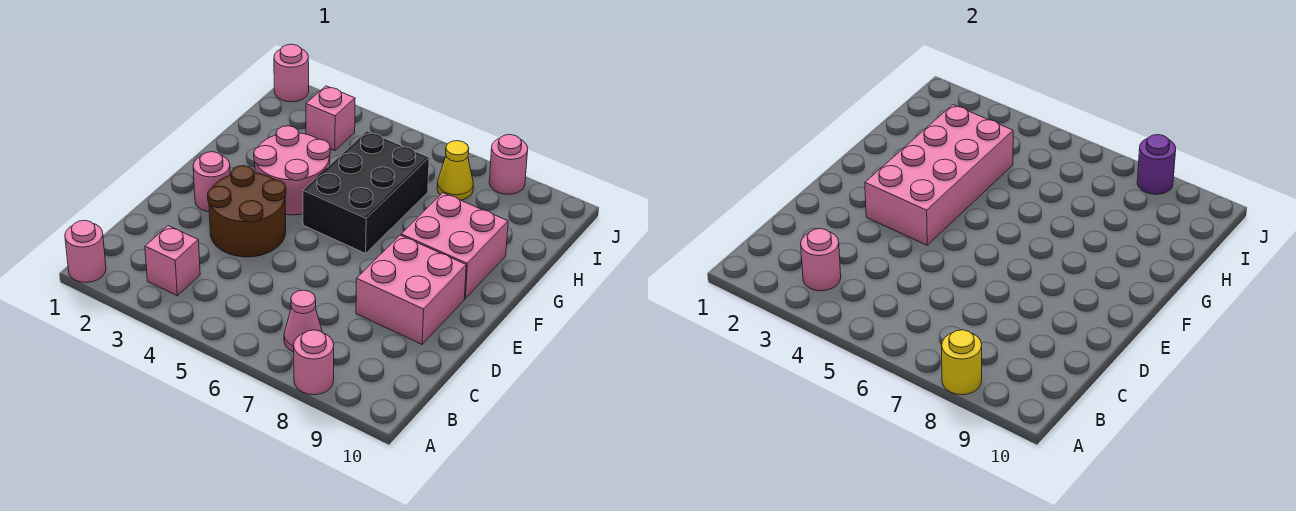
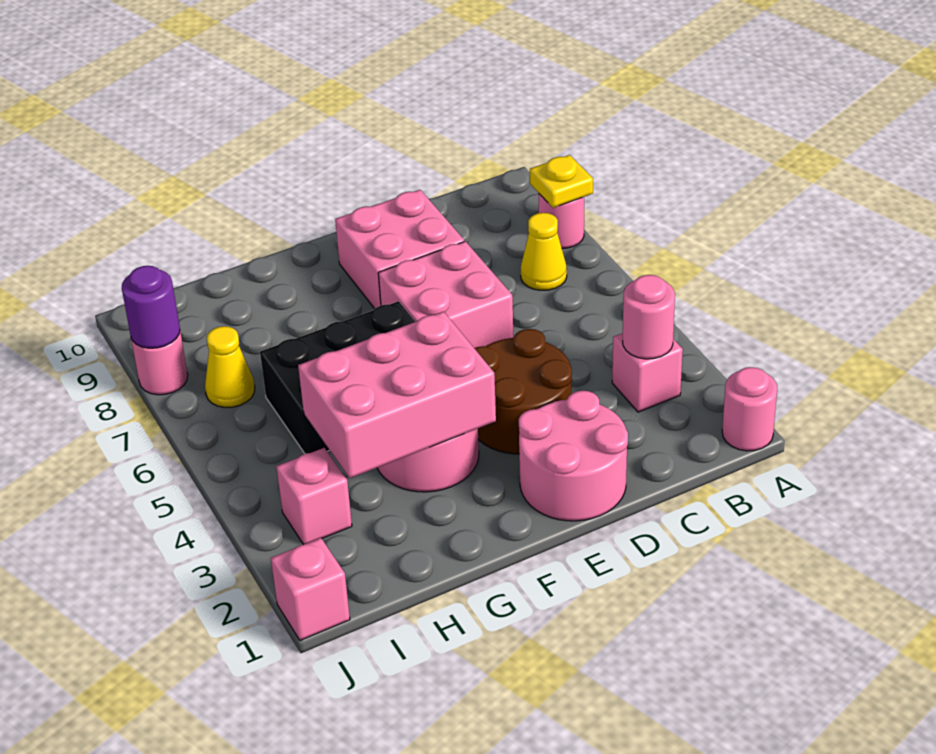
yellow round brick A8 level 2 -> yellow plate A8 level 2
pink cone B7 level 1 -> yellow cone B7 level 1
pink round brick E2 level 1 -> pink round brick D1:E2 level 1
pink brick E3:H4 level 2 -> pink brick F3:H4 level 2
pink brick F8:G9 level 1 -> pink brick D6:E7 level 1
pink round brick J1 level 1 -> pink brick J1 level 1

